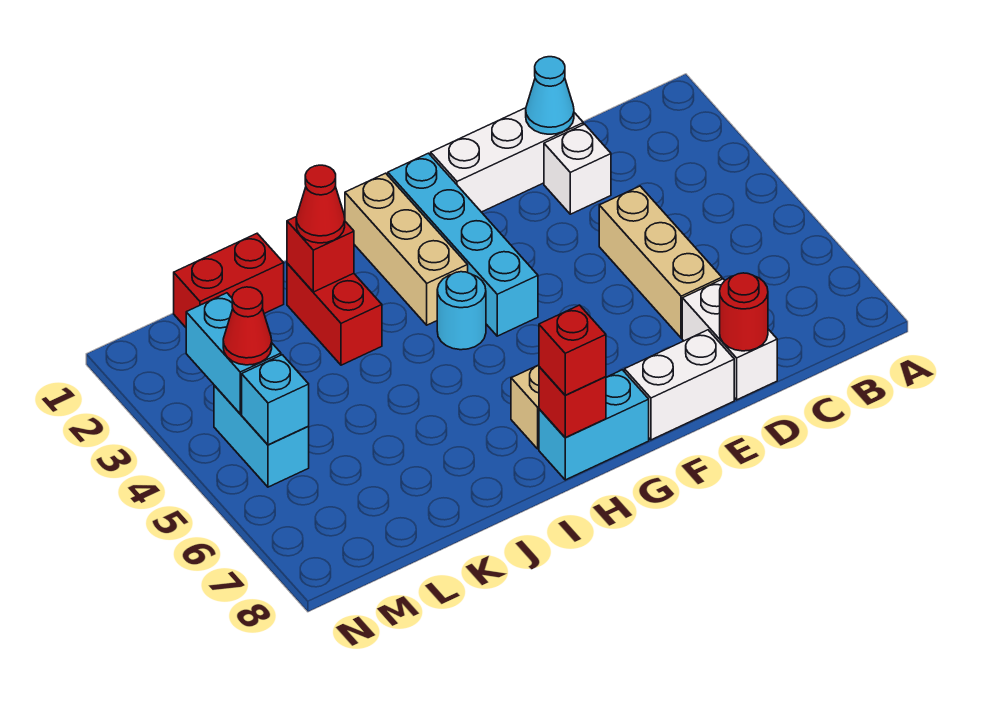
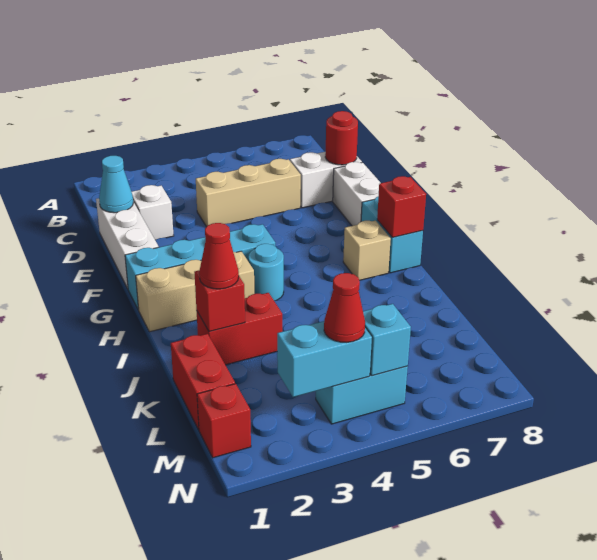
red brick H8 level 3 -> red brick M1 level 1

